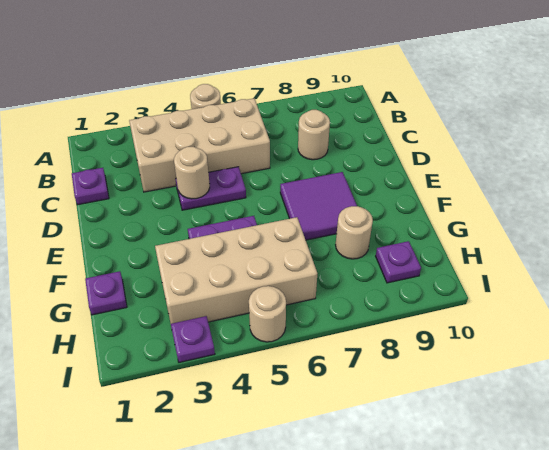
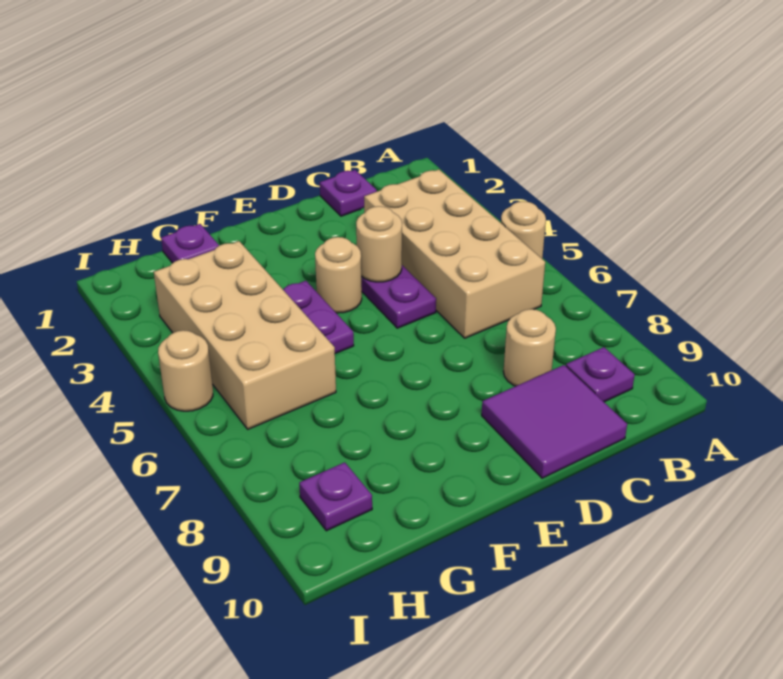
purple tile E7:F8 level 1 -> purple tile C9:D10 level 1
tan round brick G8 level 1 -> tan round brick E4 level 1
purple plate I3 level 1 -> purple plate B9 level 1

